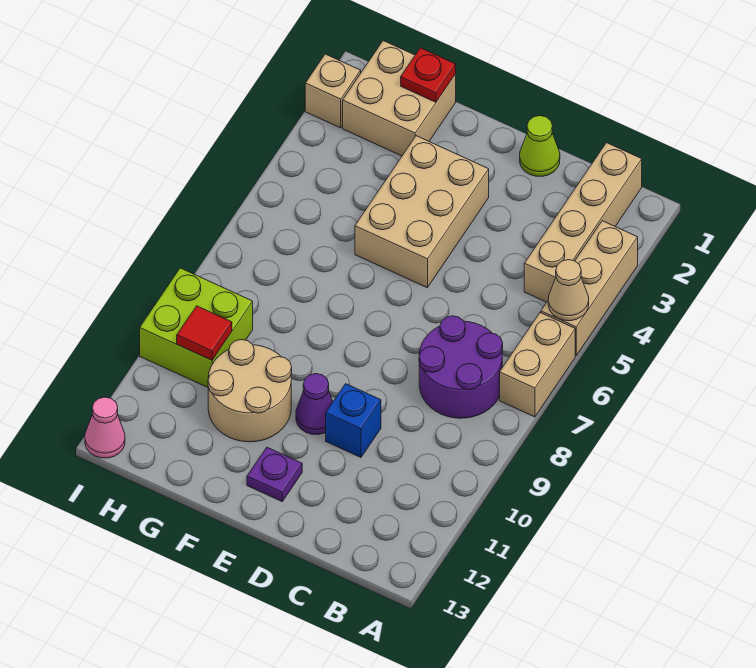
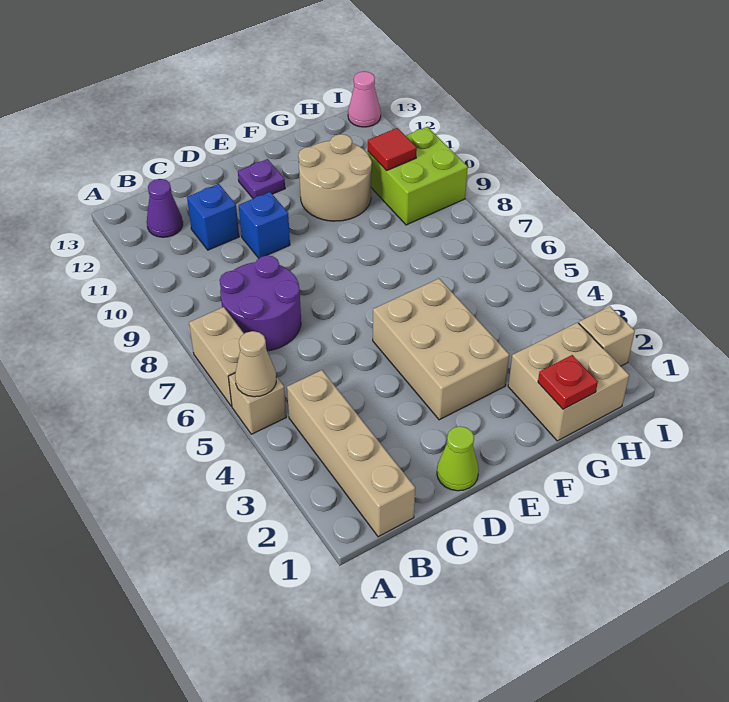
tan brick A3:A5 level 1 -> tan brick A5 level 1
none -> blue brick C11 level 1
purple cone E10 level 1 -> purple cone B12 level 1

